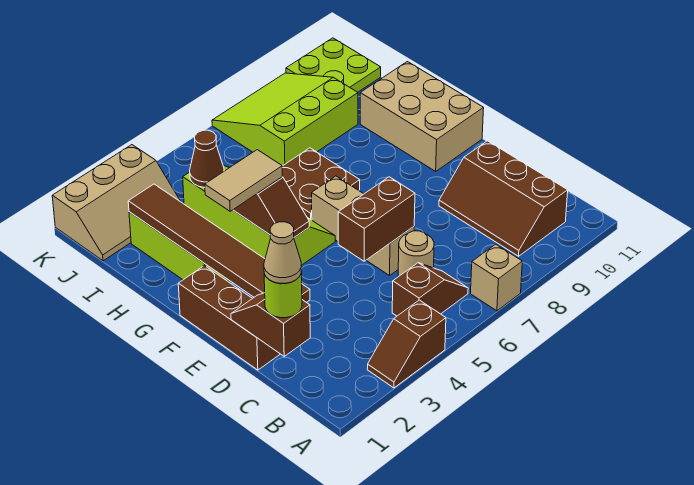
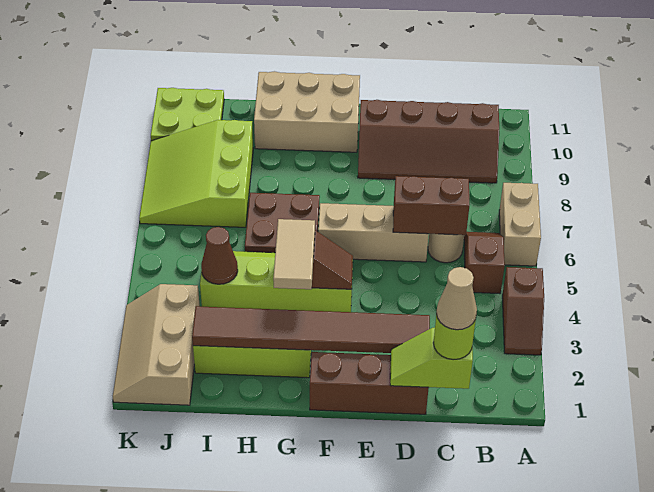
tan brick A7 level 1 -> tan brick A6:A7 level 1
brown slope B9:D10 level 1 top 10 -> brown slope B9:E10 level 1 top 10
brown slope C1:D1 level 2 top C -> lime slope C1:D1 level 2 top C
brown brick D5:D6 level 2 -> brown brick C6:D6 level 2
tan slope J1:K3 level 1 top K -> tan slope J1:K3 level 1 top J

